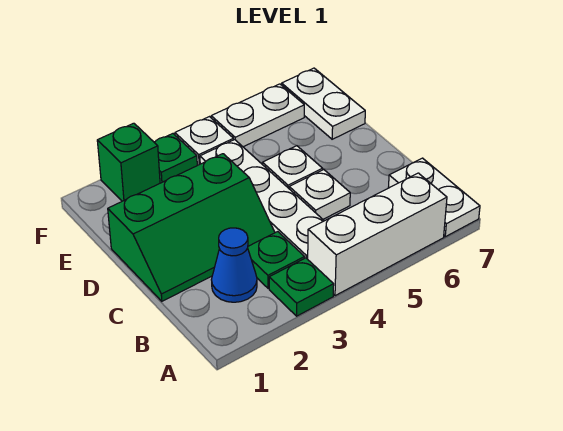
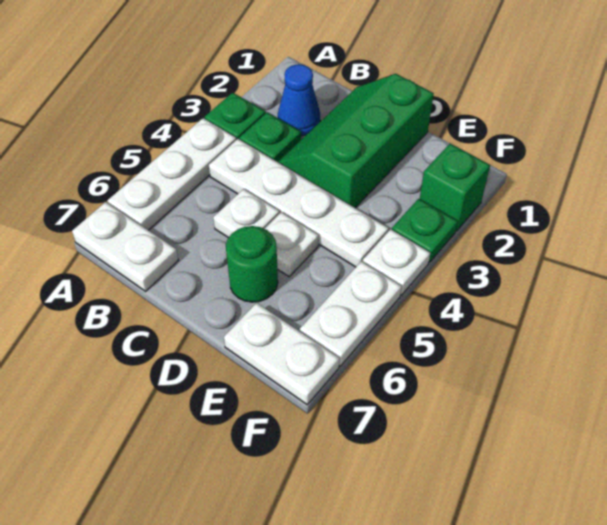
white brick A4:A6 level 1 -> white plate A4:A6 level 1
none -> green round brick D6 level 1

